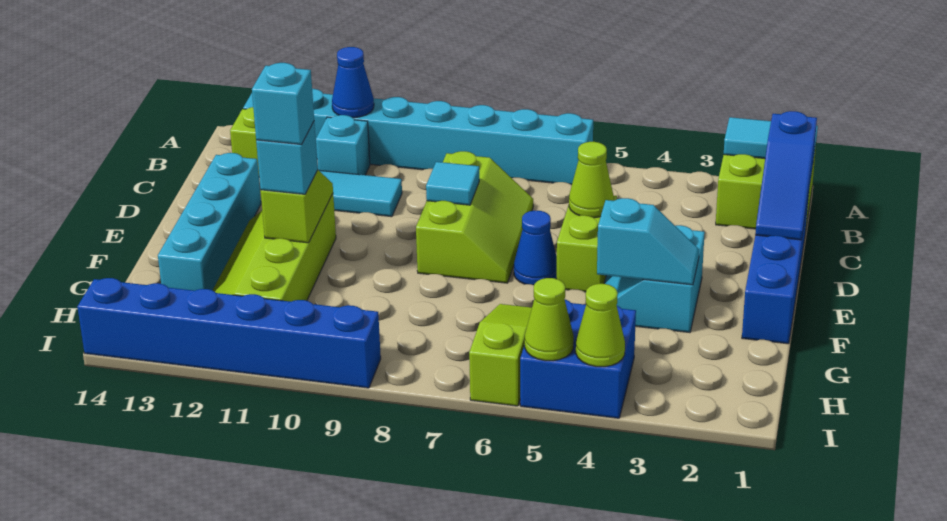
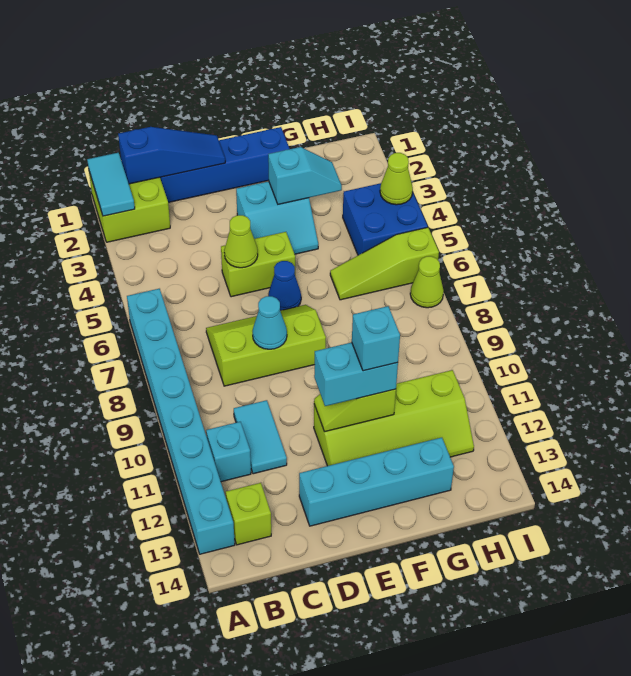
blue cone A11 level 2 -> none
cyan tile D8 level 2 -> cyan cone D8 level 2
cyan slope F3:F4 level 2 top 4 -> cyan slope F3:G3 level 2 top F
cyan brick F11 level 3 -> cyan brick E11:F11 level 3
lime cone I5 level 2 -> lime cone I7 level 1
blue brick I9:I14 level 1 -> none

